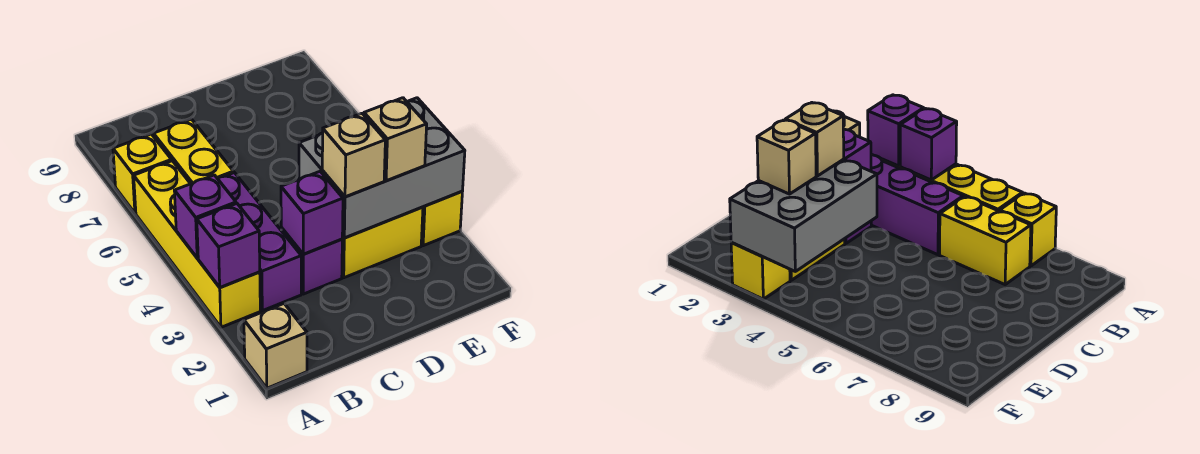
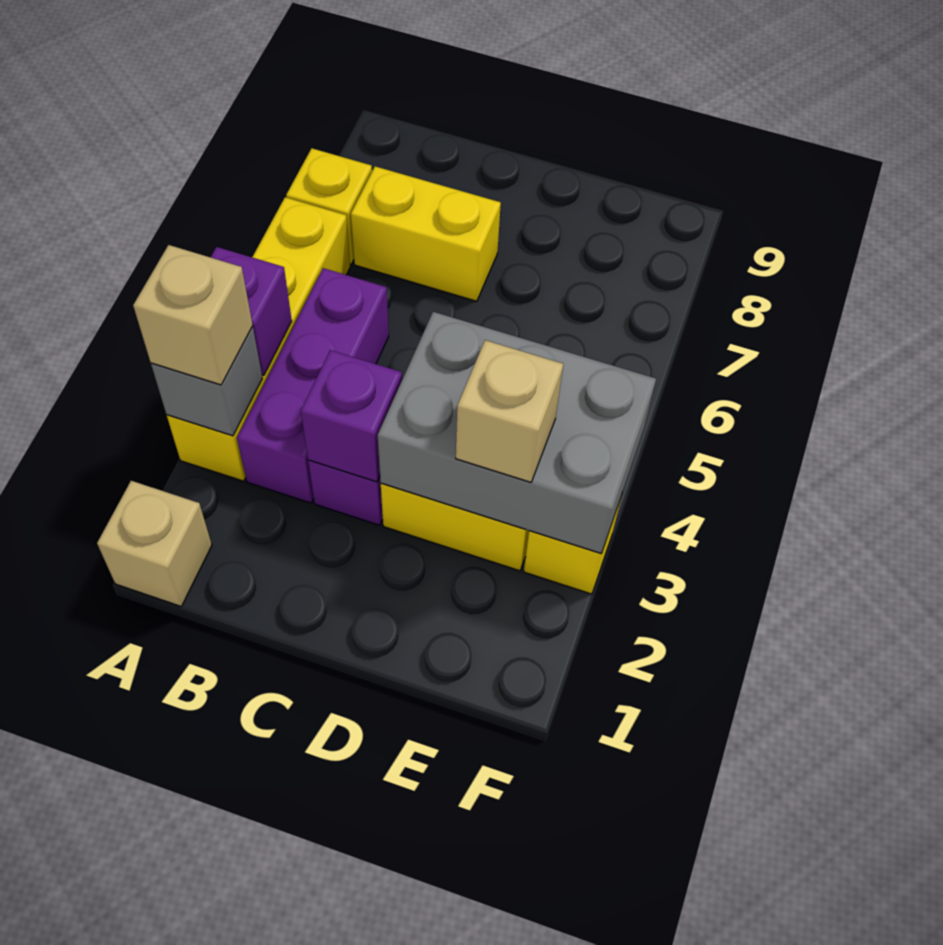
purple brick A3 level 2 -> grey brick A3 level 2
yellow brick B6:B7 level 1 -> yellow brick B7:C7 level 1
tan brick D3 level 3 -> tan brick A3 level 3

